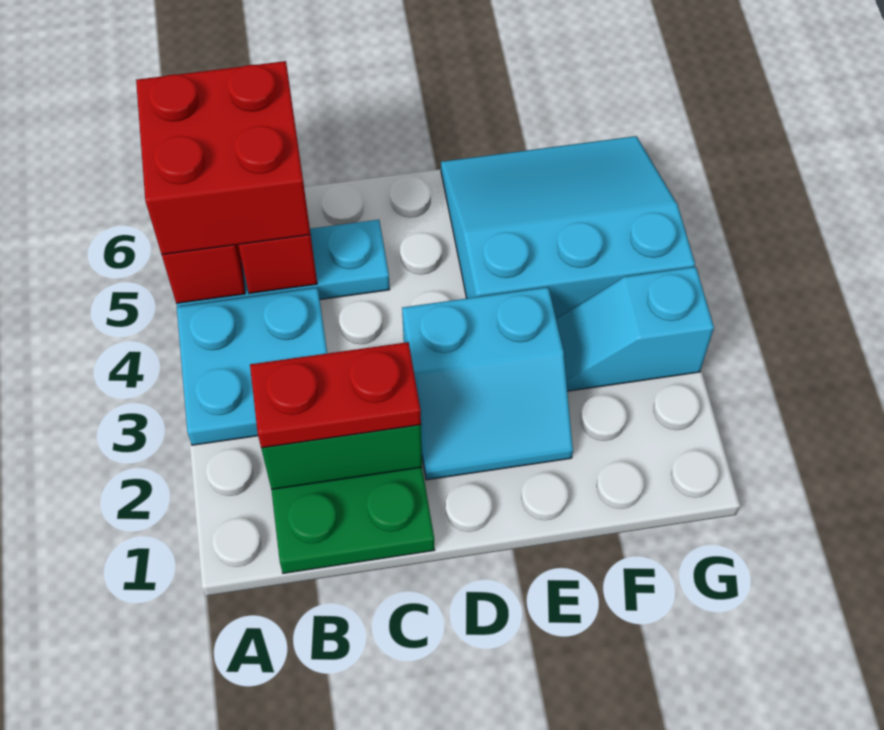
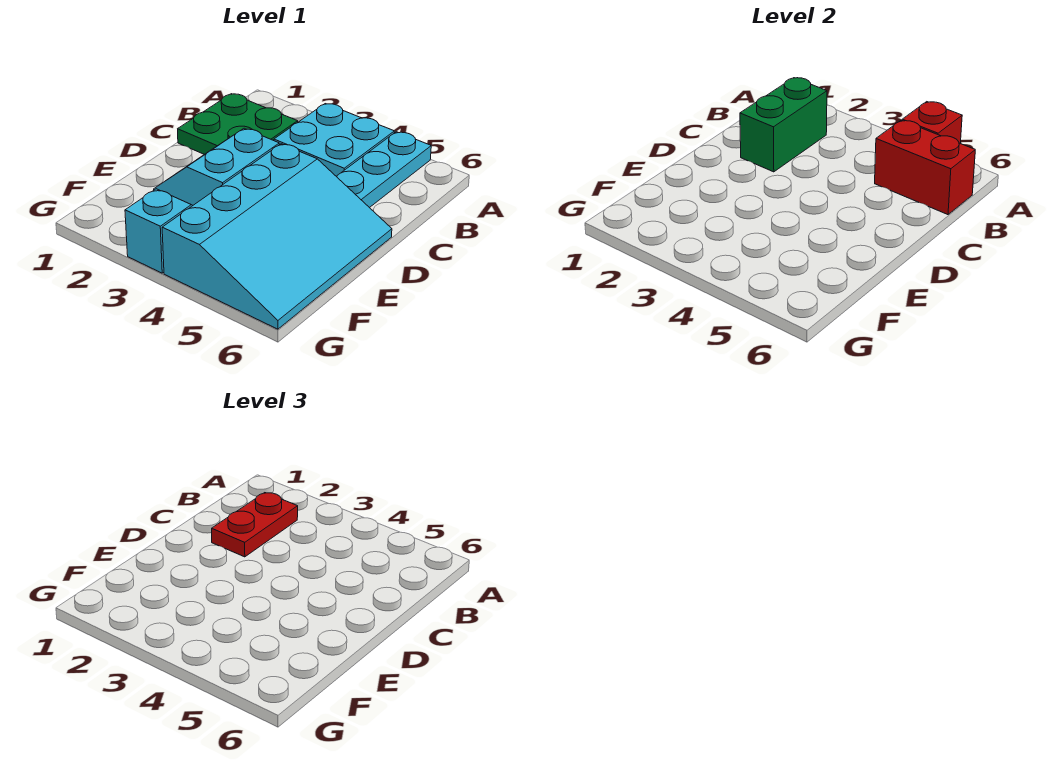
red brick A5:B6 level 3 -> none
cyan slope E4:G6 level 1 top 4 -> cyan slope D4:G6 level 1 top 4

